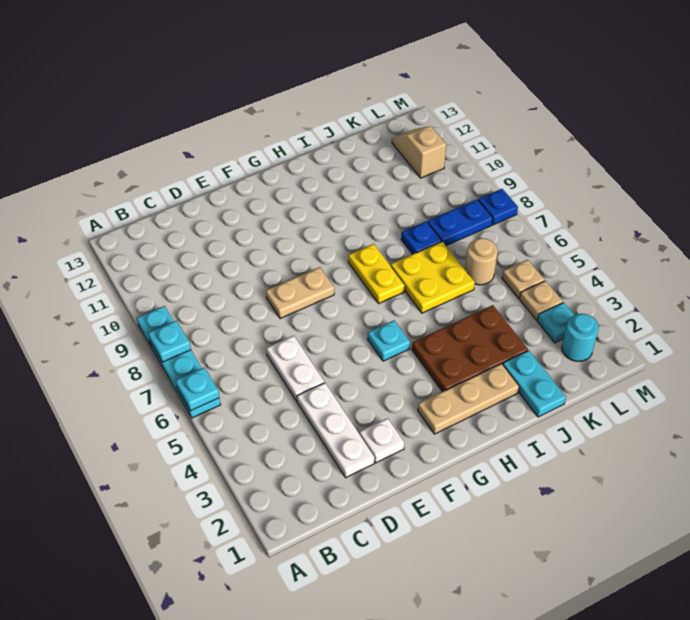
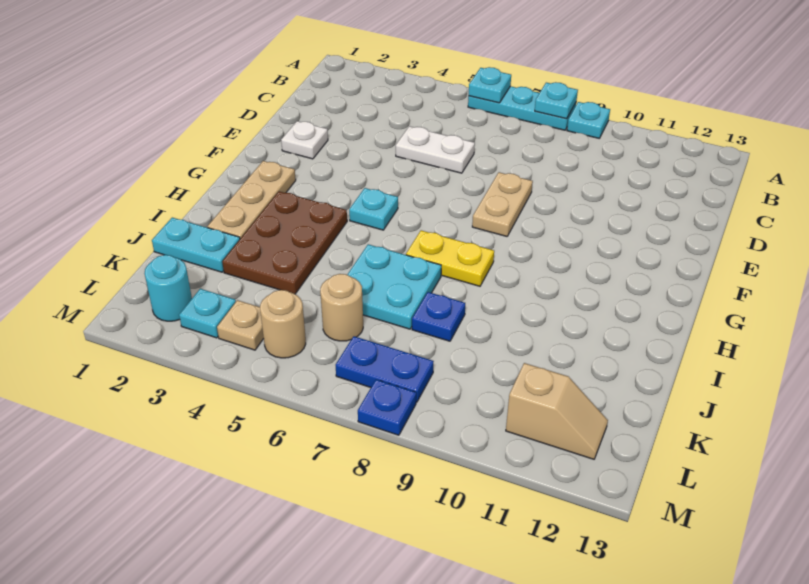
white plate D2:D4 level 1 -> none
yellow plate I6:J7 level 1 -> cyan plate I6:J7 level 1
blue plate K8:L8 level 1 -> blue plate L7:L8 level 1
tan plate L5 level 1 -> tan round brick L5 level 1

